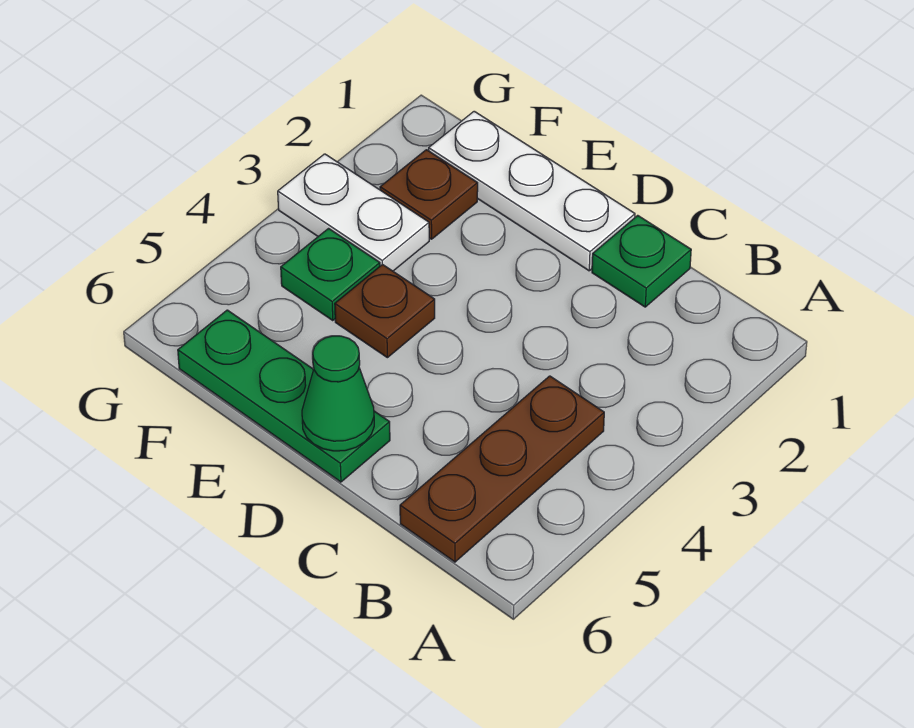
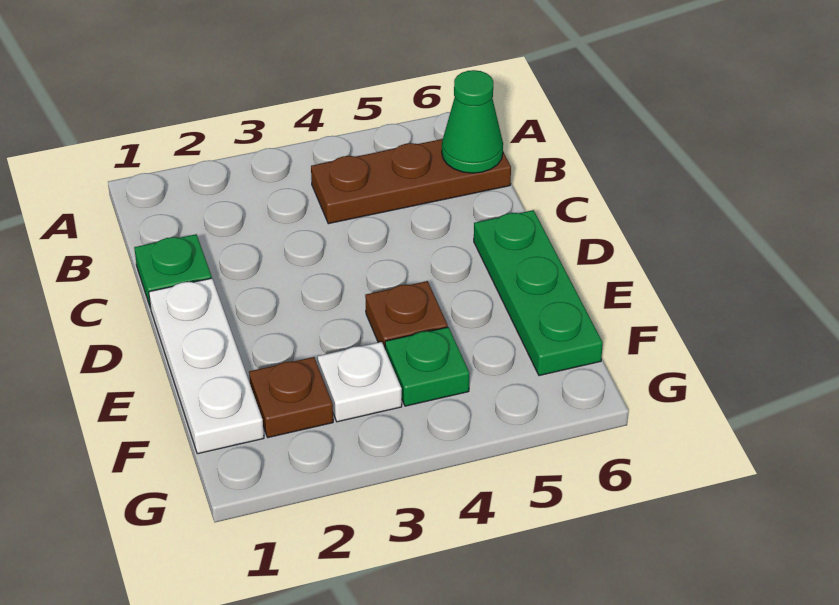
green cone D6 level 2 -> green cone B6 level 2
white plate F3:G3 level 1 -> white plate F3 level 1

